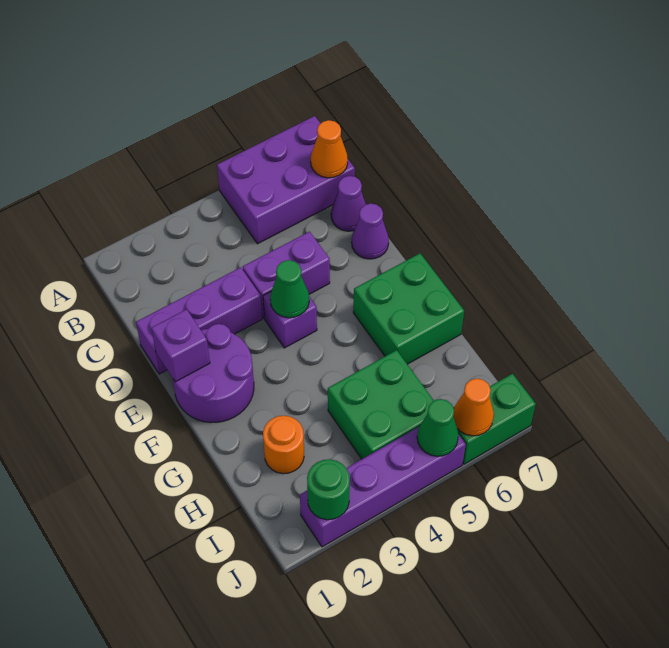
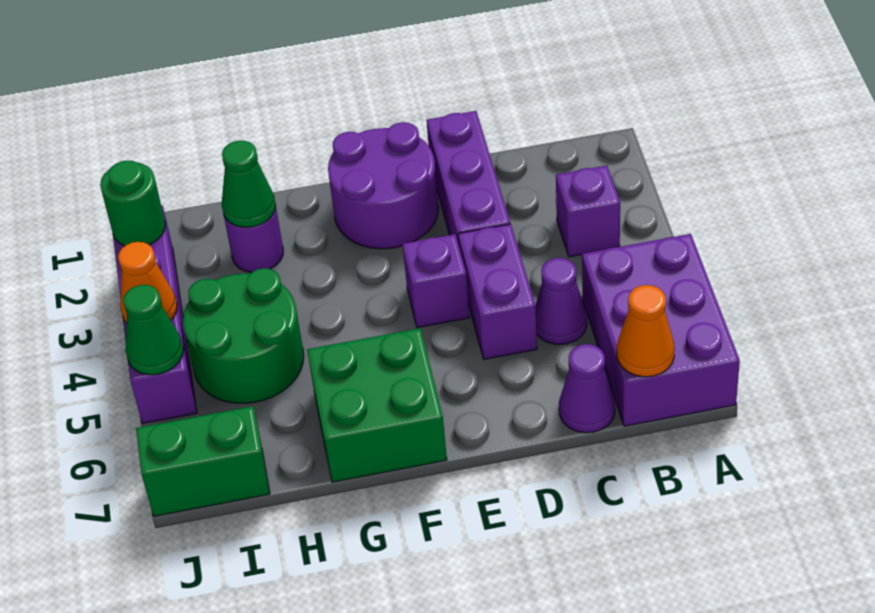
purple cone D7 level 1 -> purple cone C5 level 1
purple brick E1 level 2 -> purple brick B3 level 1
green cone E4 level 2 -> green cone H2 level 2
orange round brick H2 level 1 -> purple round brick H2 level 1
green brick H4:I5 level 1 -> green round brick H4:I5 level 1
green brick J6:J7 level 1 -> green brick I7:J7 level 1
orange cone J6 level 2 -> orange cone J4 level 2

